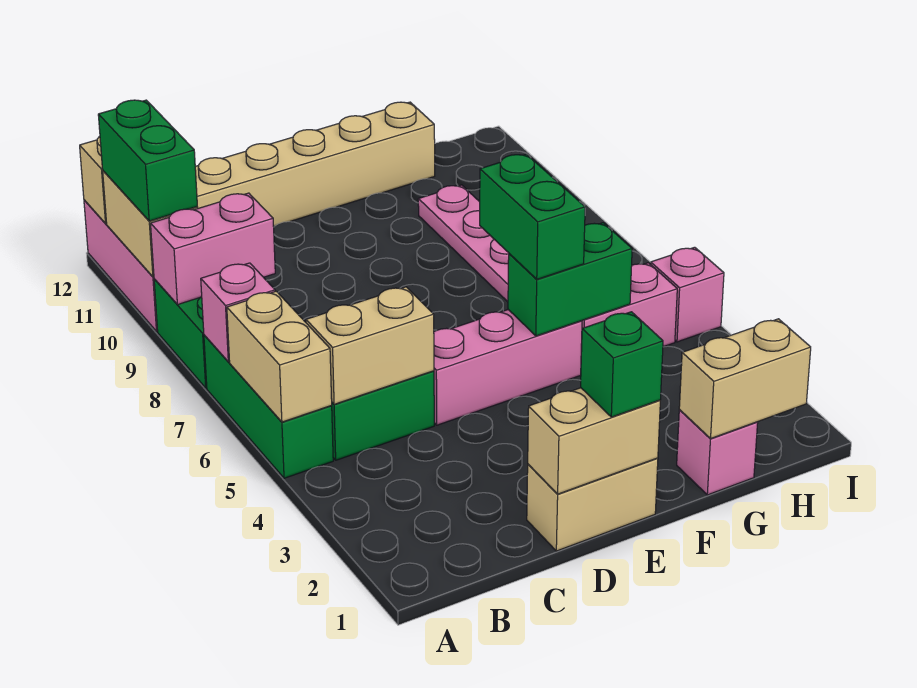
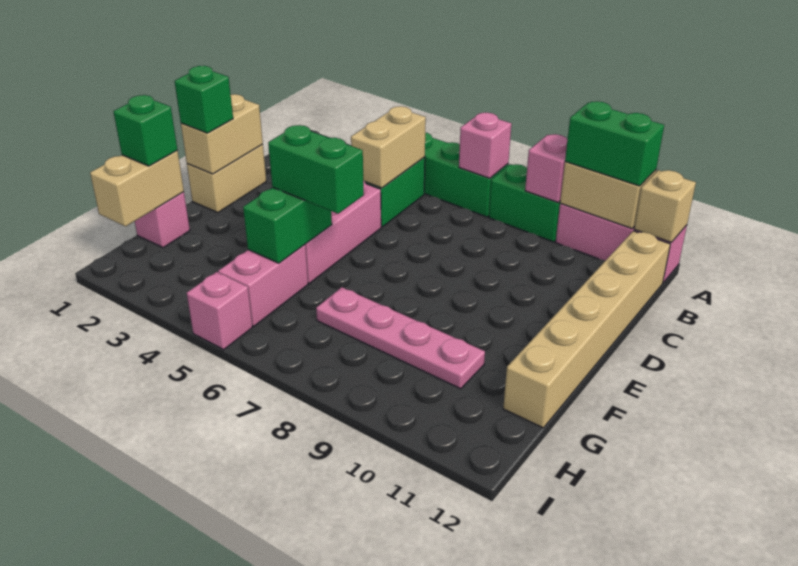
tan brick A5:A6 level 2 -> none
pink brick A9:B9 level 2 -> pink brick A9 level 2
none -> green brick G1 level 3

